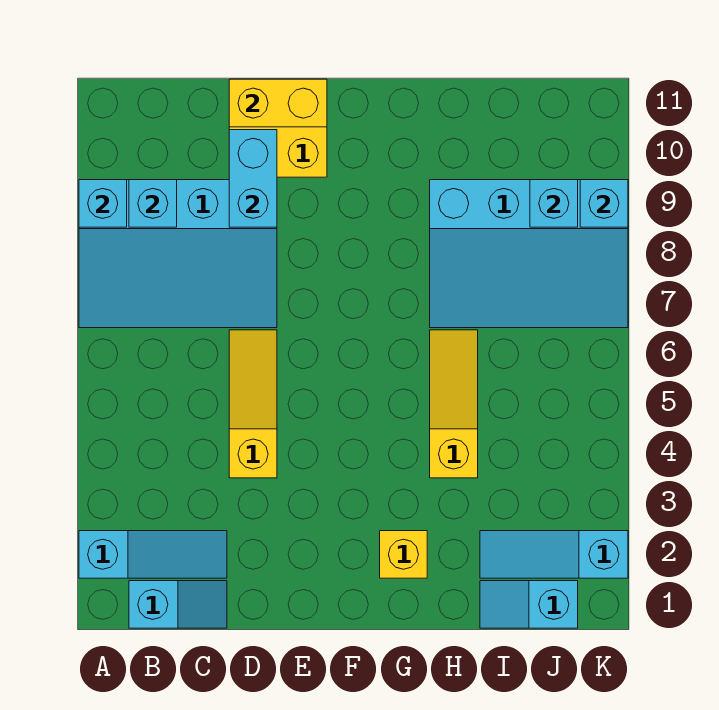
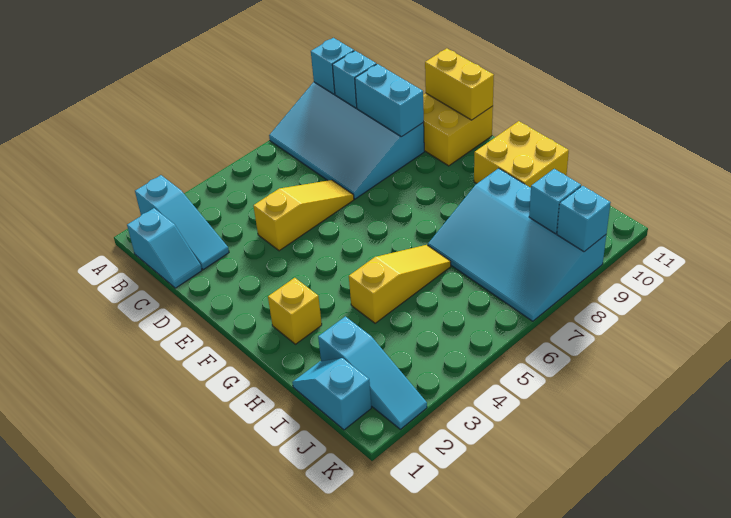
cyan brick D9:D10 level 2 -> cyan brick C9:D9 level 2
none -> yellow brick G10:H11 level 1
cyan slope I2:K2 level 1 top K -> cyan slope I2:K2 level 1 top I

